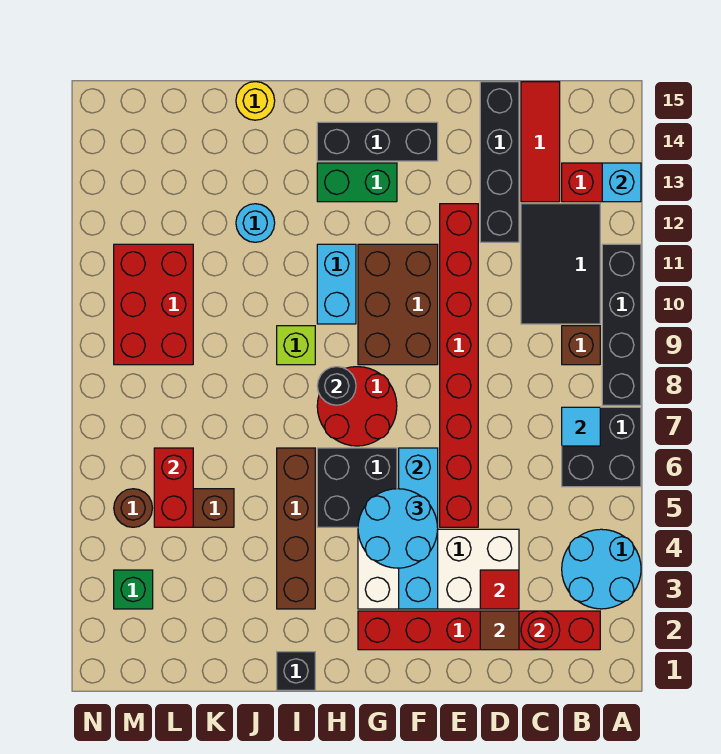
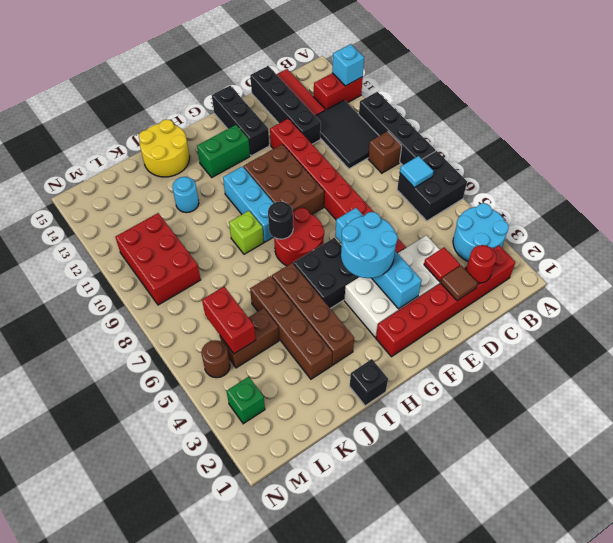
black brick F14:H14 level 1 -> black brick F13:F15 level 1
cyan brick H10:H11 level 1 -> cyan brick H9:H11 level 1
none -> brown brick J3:J6 level 1
yellow round brick J15 level 1 -> yellow round brick I14:J15 level 1

